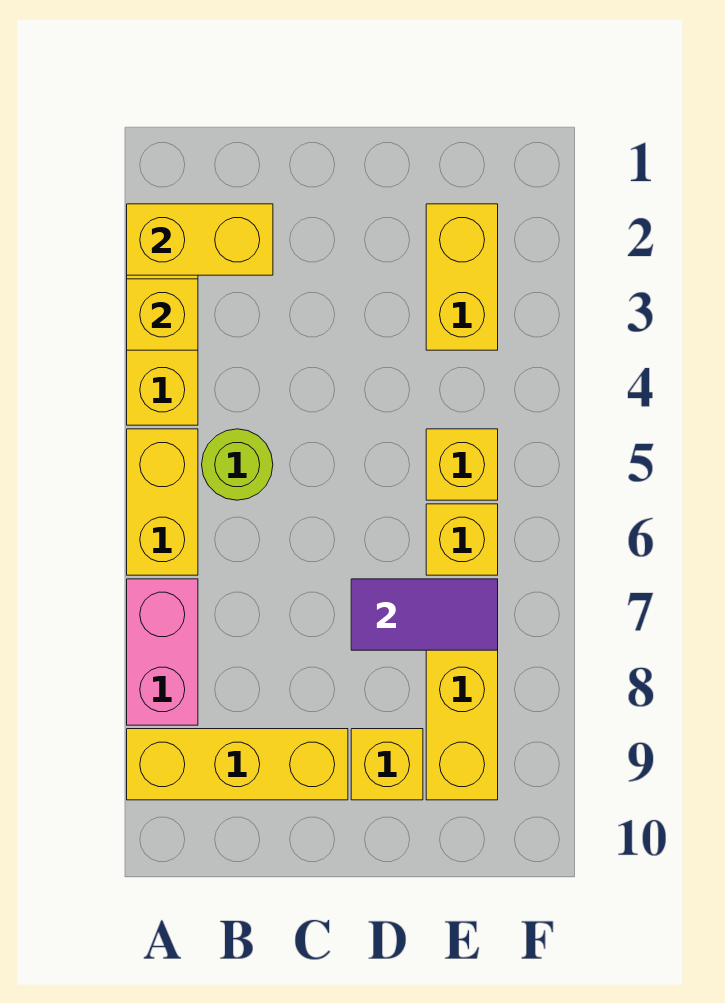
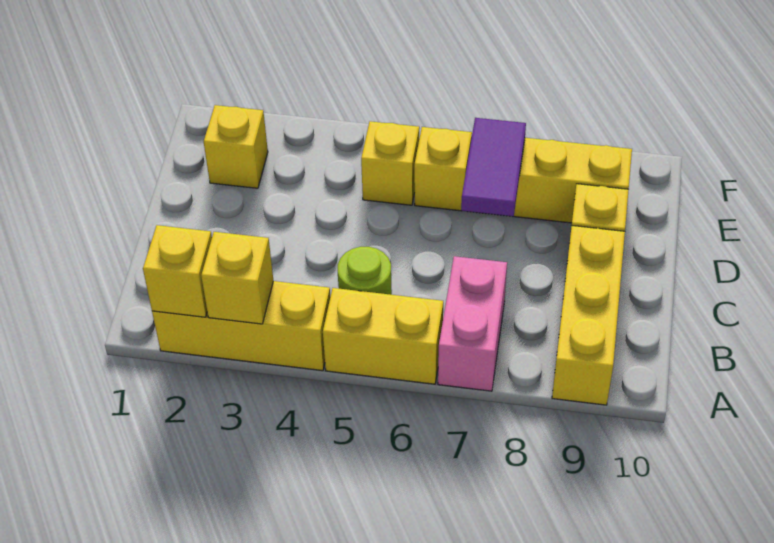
yellow brick A2:B2 level 2 -> yellow brick A2 level 2
pink brick A7:A8 level 1 -> pink brick A7:B7 level 1
yellow brick E2:E3 level 1 -> yellow brick E2 level 1

